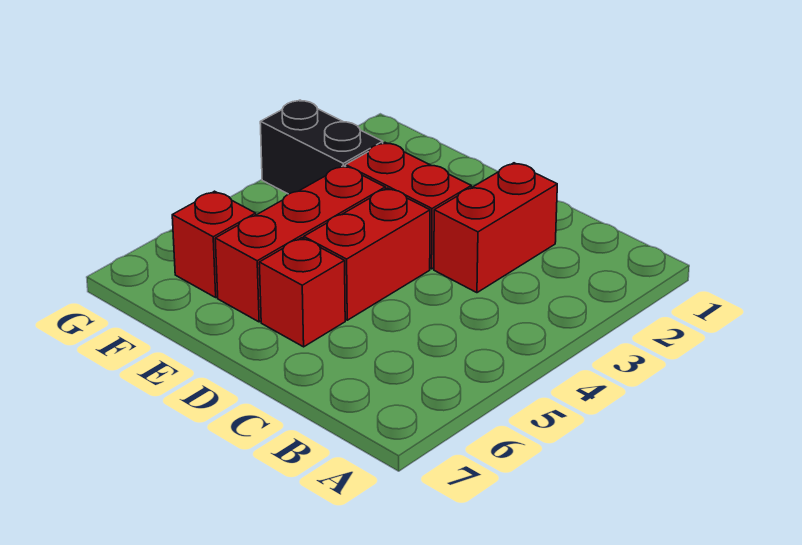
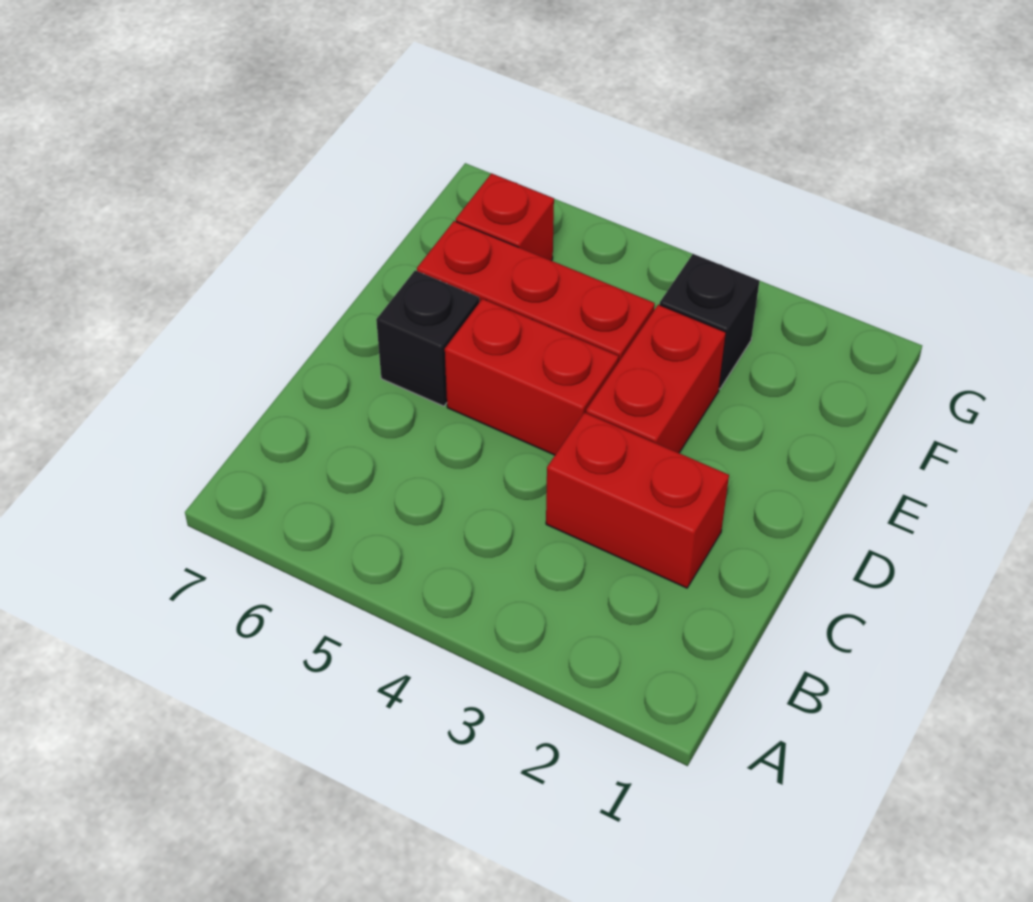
red brick D6 level 1 -> black brick D6 level 1
black brick F3:G3 level 1 -> black brick F3 level 1

